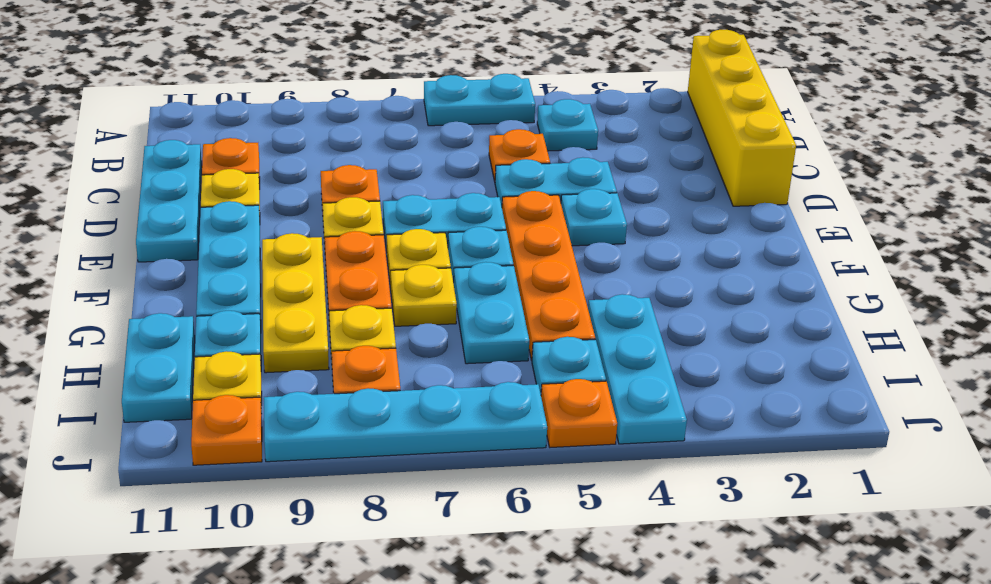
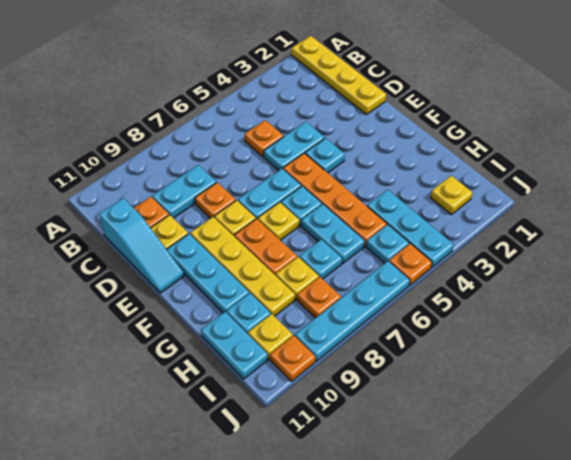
yellow brick A1:D1 level 1 -> yellow plate A1:D1 level 1
cyan plate A5:A6 level 1 -> cyan plate C8:C9 level 1
cyan plate B4 level 1 -> cyan plate H7 level 1
cyan plate C11:E11 level 1 -> cyan slope C11:E11 level 1 top C
yellow plate F9:H9 level 1 -> yellow plate E9:H9 level 1
yellow plate G7 level 1 -> yellow plate I2 level 1

